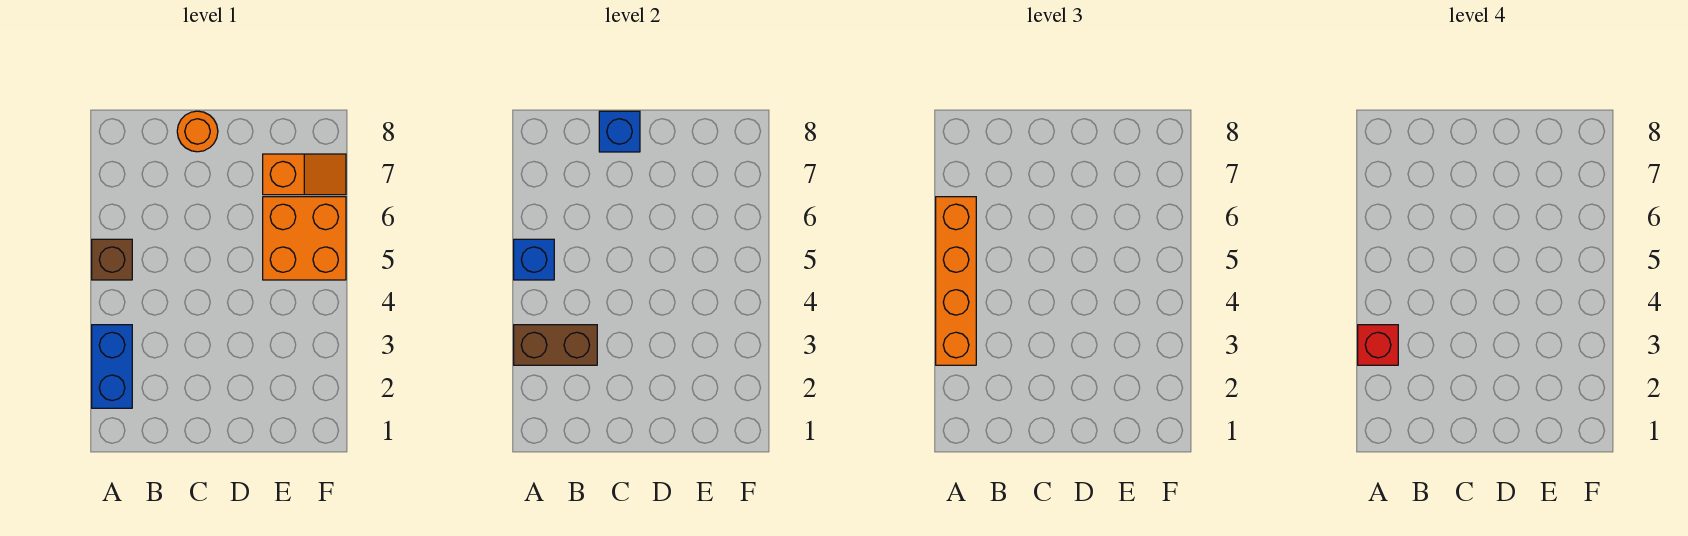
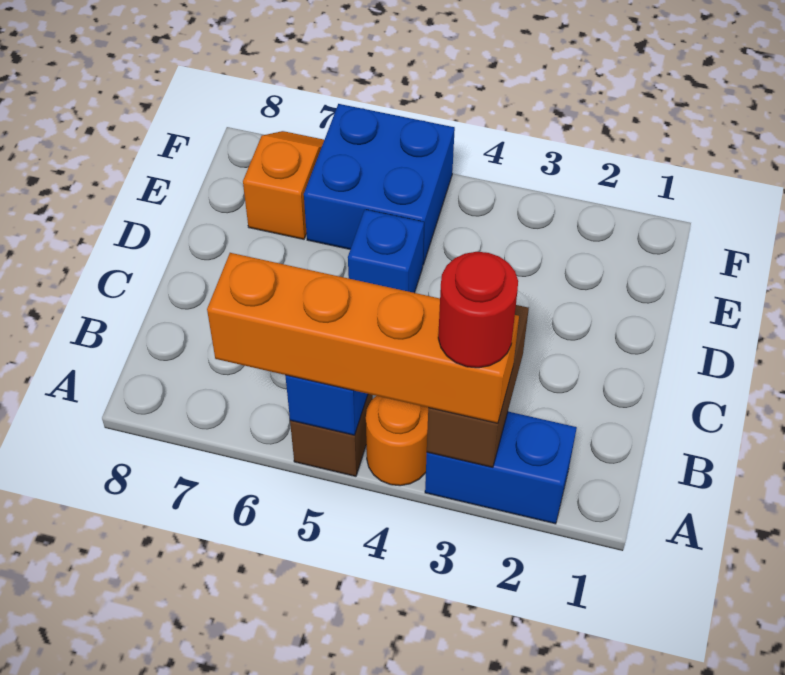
red brick A3 level 4 -> red round brick A3 level 4
orange round brick C8 level 1 -> orange round brick A4 level 1
blue brick C8 level 2 -> blue brick D5 level 1
orange brick E5:F6 level 1 -> blue brick E5:F6 level 1

